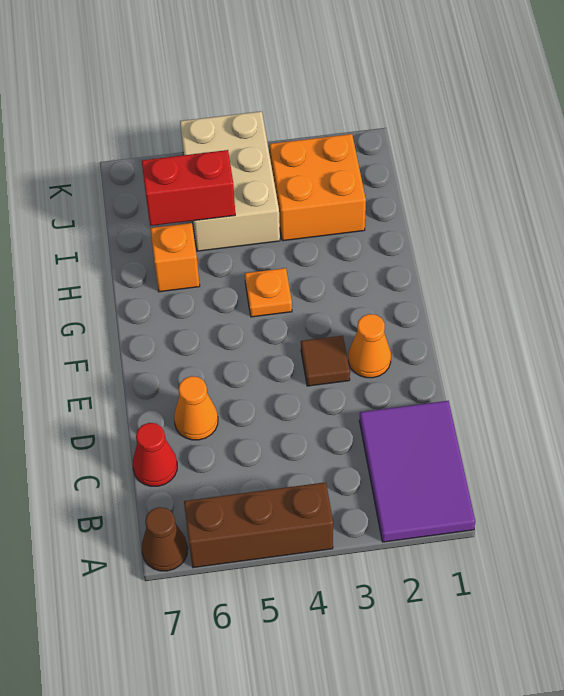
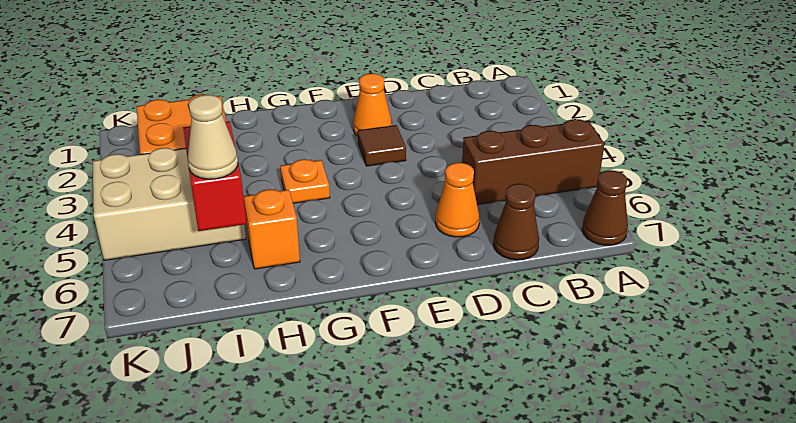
purple tile A1:C2 level 1 -> none
brown brick A4:A6 level 1 -> brown brick A5:C5 level 1
red cone C7 level 1 -> brown cone C7 level 1
none -> tan cone I6 level 3

